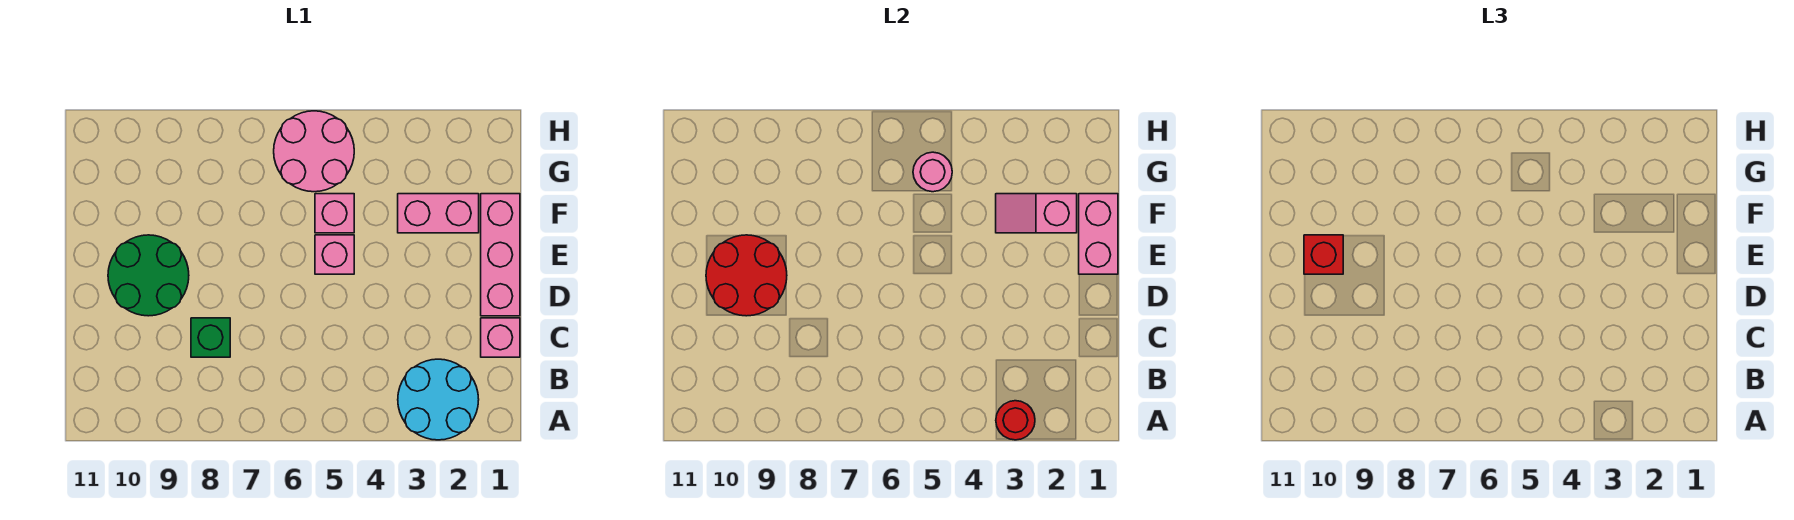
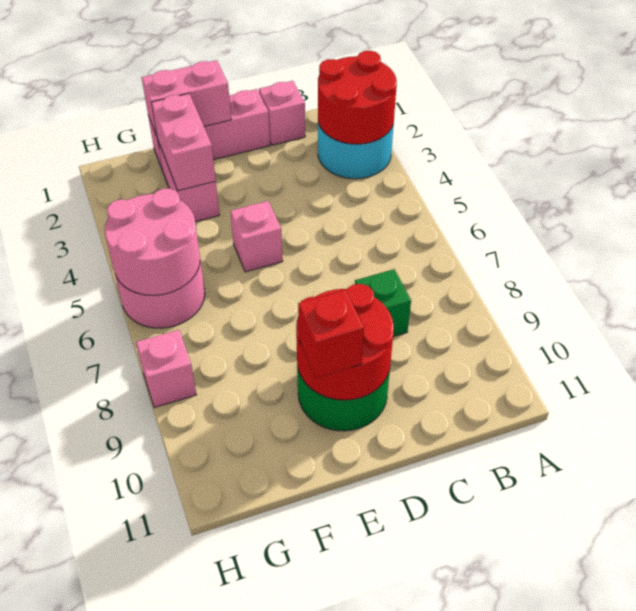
red round brick A3 level 2 -> red round brick A2:B3 level 2
pink slope F2:F3 level 2 top 2 -> pink brick F2:F3 level 2
pink brick F5 level 1 -> pink brick H8 level 1
pink round brick G5 level 2 -> pink round brick G5:H6 level 2

